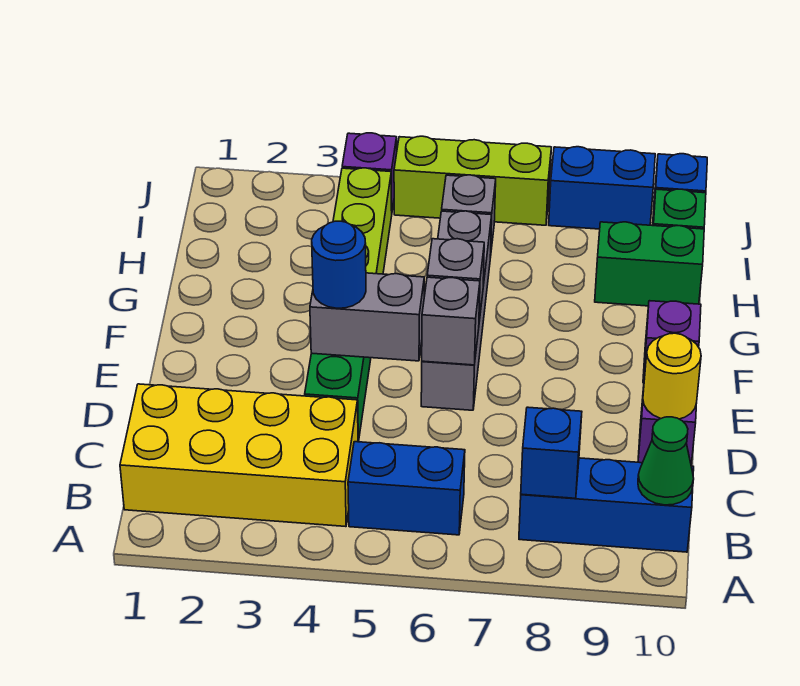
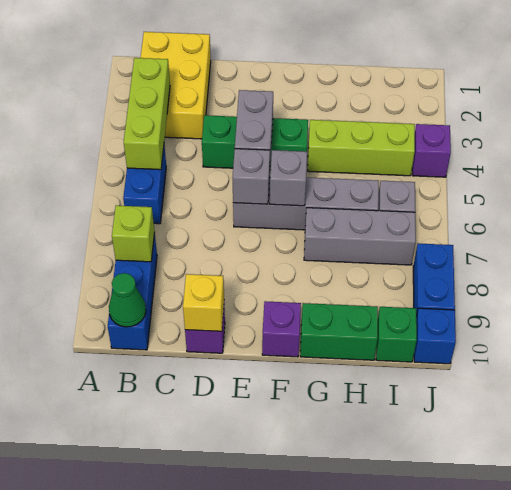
yellow brick B1:C4 level 1 -> yellow brick B1:C3 level 1
blue brick B8 level 2 -> lime brick B8 level 2
yellow round brick D10 level 2 -> yellow brick D10 level 2
blue round brick E4 level 3 -> none
none -> grey brick G7:I7 level 1
green brick H9:H10 level 1 -> green brick G10:H10 level 1
lime brick J5:J7 level 1 -> lime brick B3:B5 level 2

